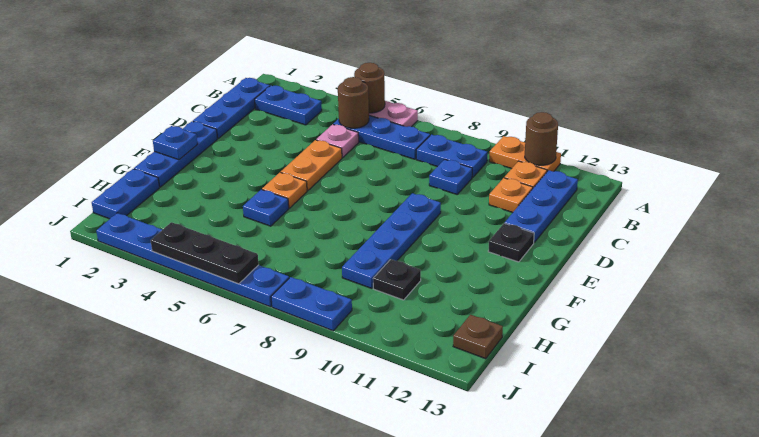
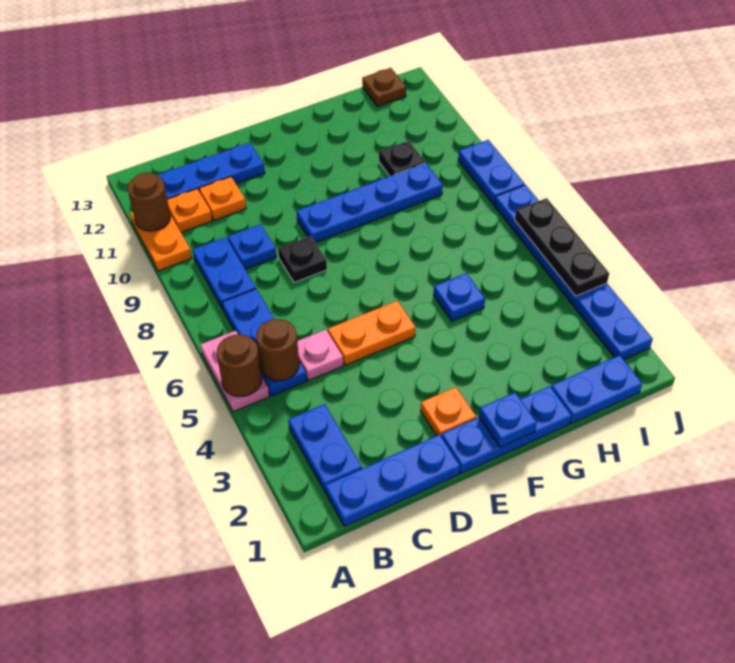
black plate E12 level 1 -> black plate D8 level 1
orange plate F5 level 1 -> orange plate E2 level 1

